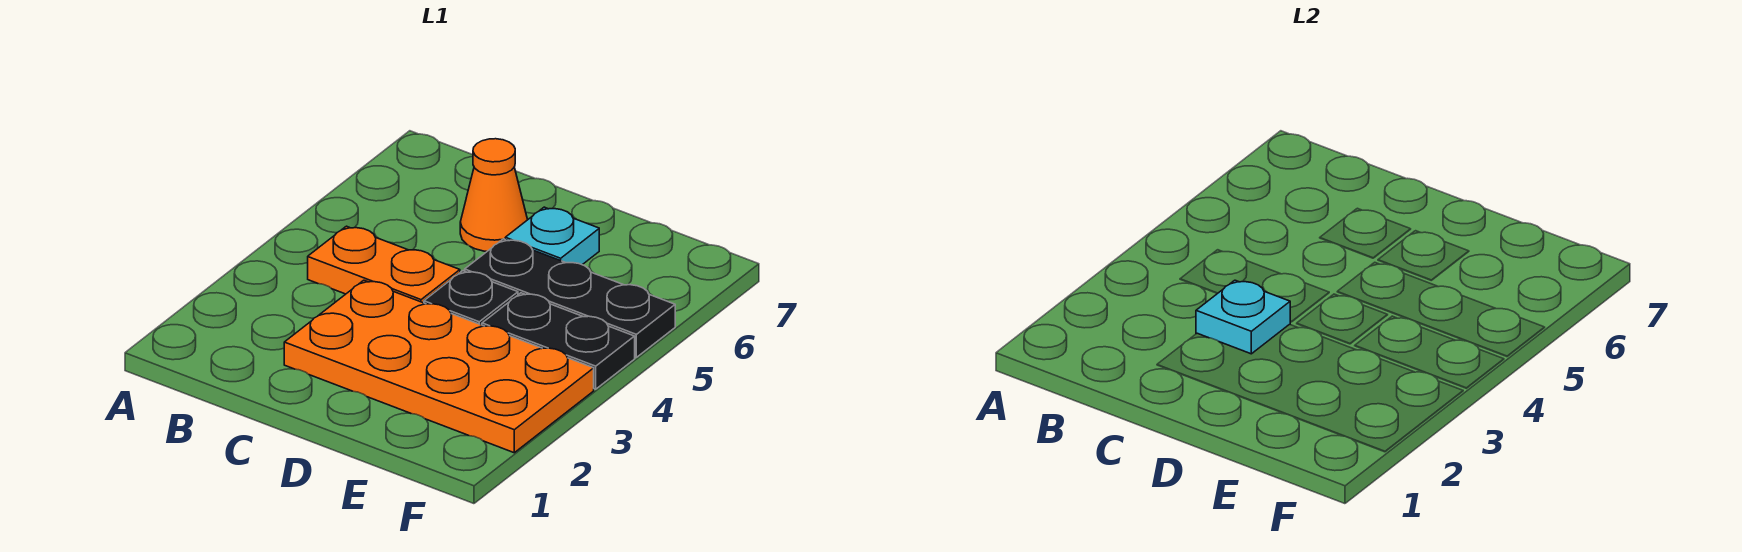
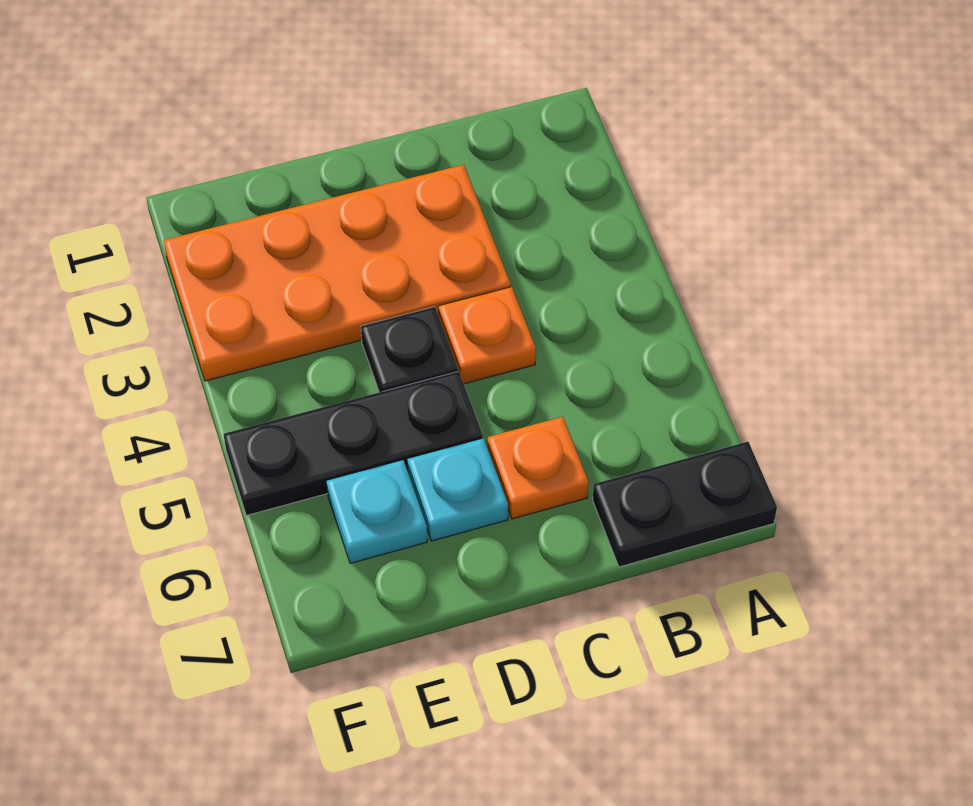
orange plate B4:C4 level 1 -> orange plate C4 level 1
cyan plate C3 level 2 -> cyan plate E6 level 1
orange cone C6 level 1 -> orange plate C6 level 1
black plate E4:F4 level 1 -> black plate A7:B7 level 1

